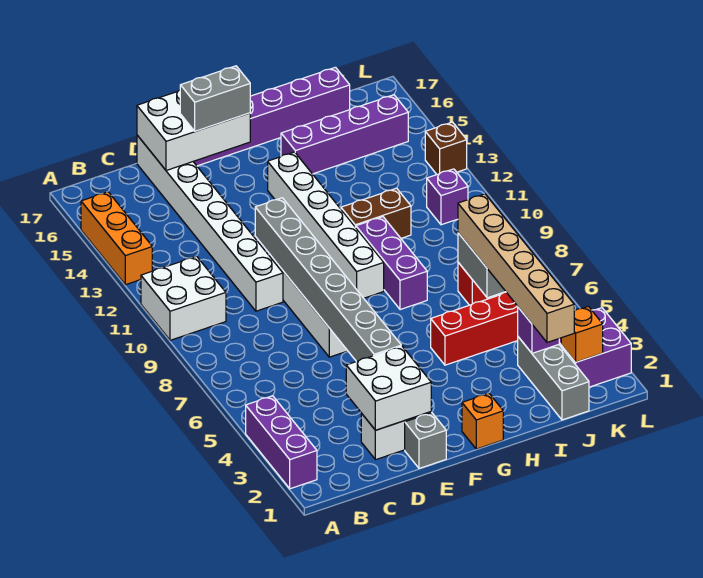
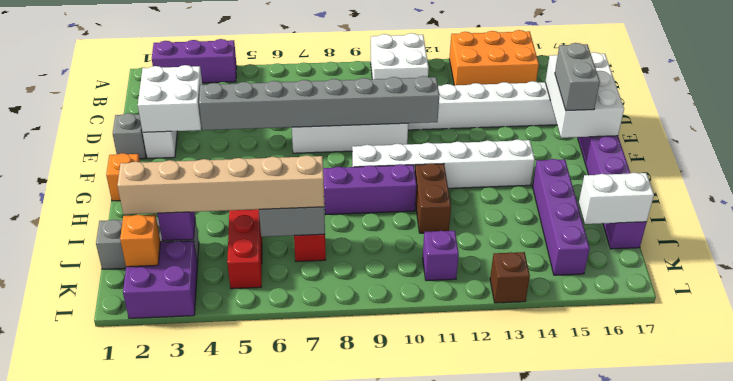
orange brick A13:A15 level 1 -> orange brick A13:B15 level 1
none -> white brick J16:J17 level 2

